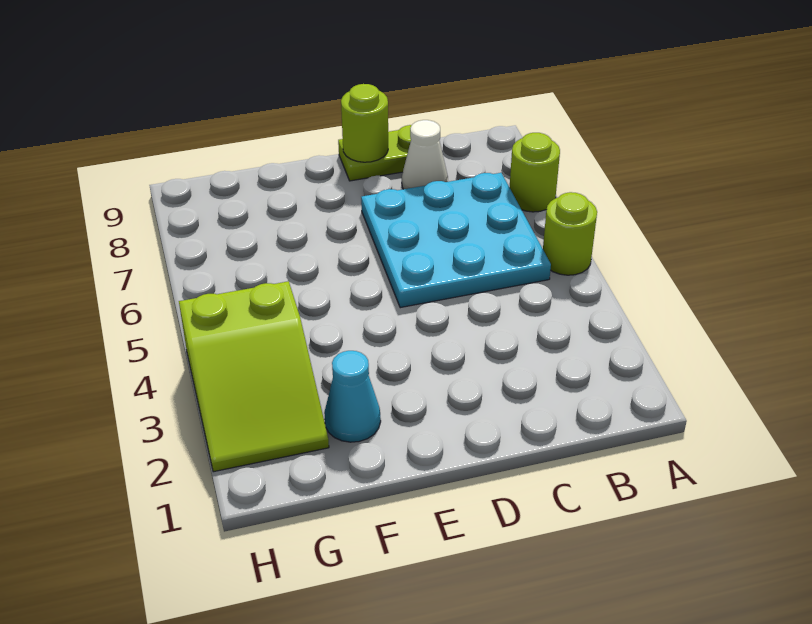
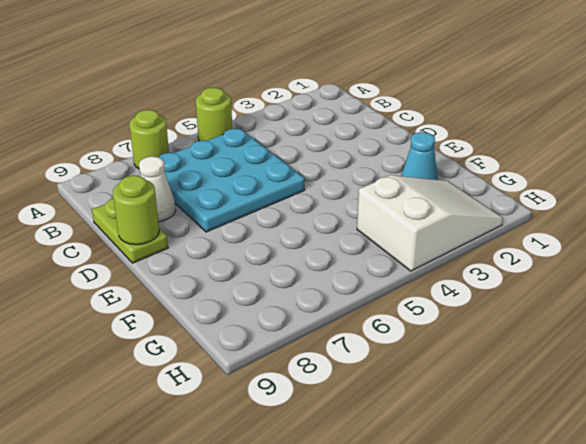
lime slope G2:H4 level 1 top 4 -> white slope G2:H4 level 1 top 4

